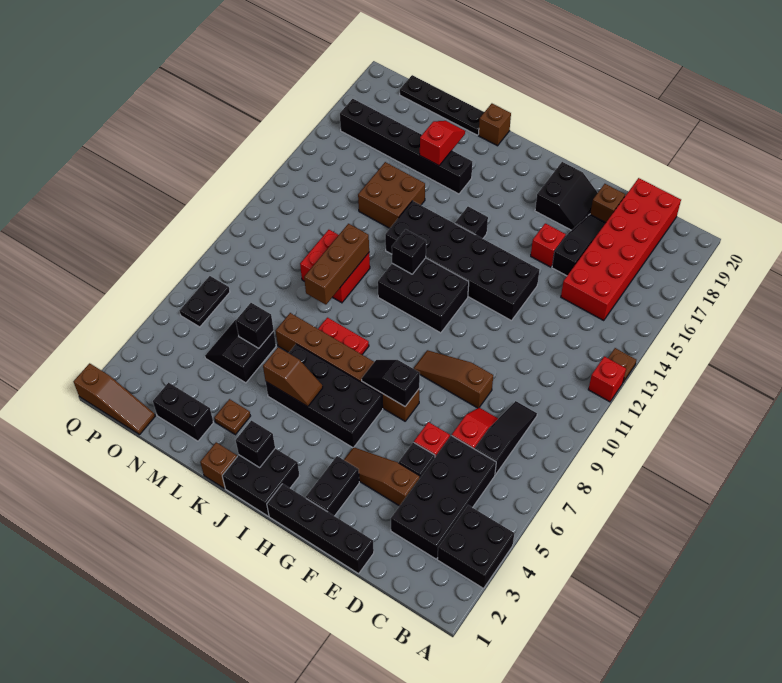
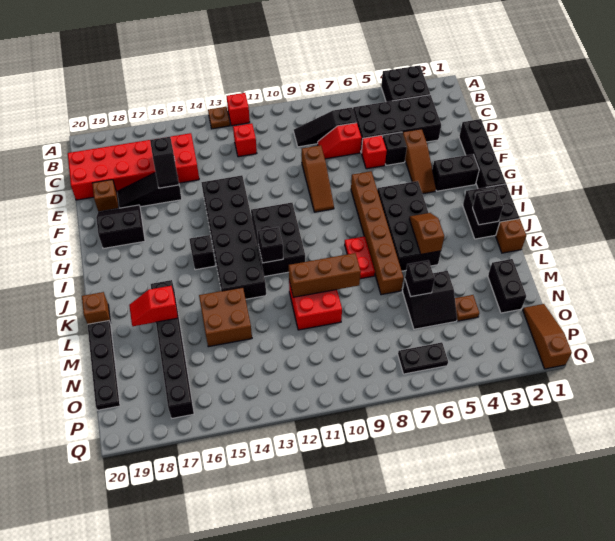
red brick F16 level 1 -> red brick C12 level 1
black slope G7:H7 level 2 top G -> black slope D16:E16 level 2 top D
brown plate L3 level 1 -> brown plate N4 level 1

